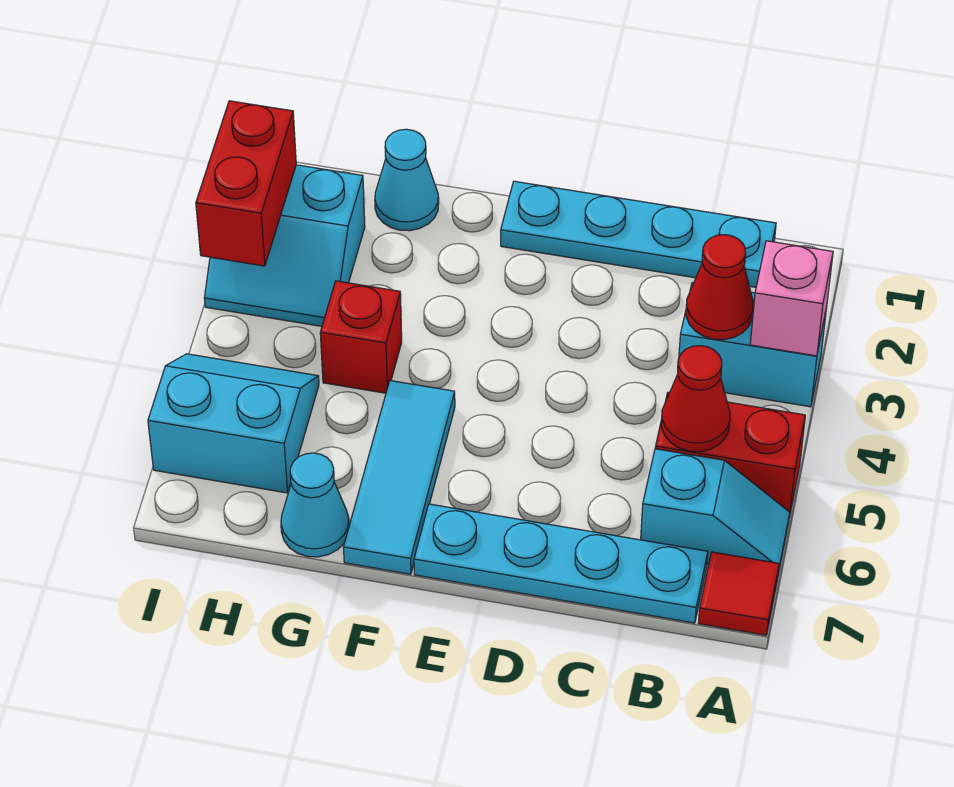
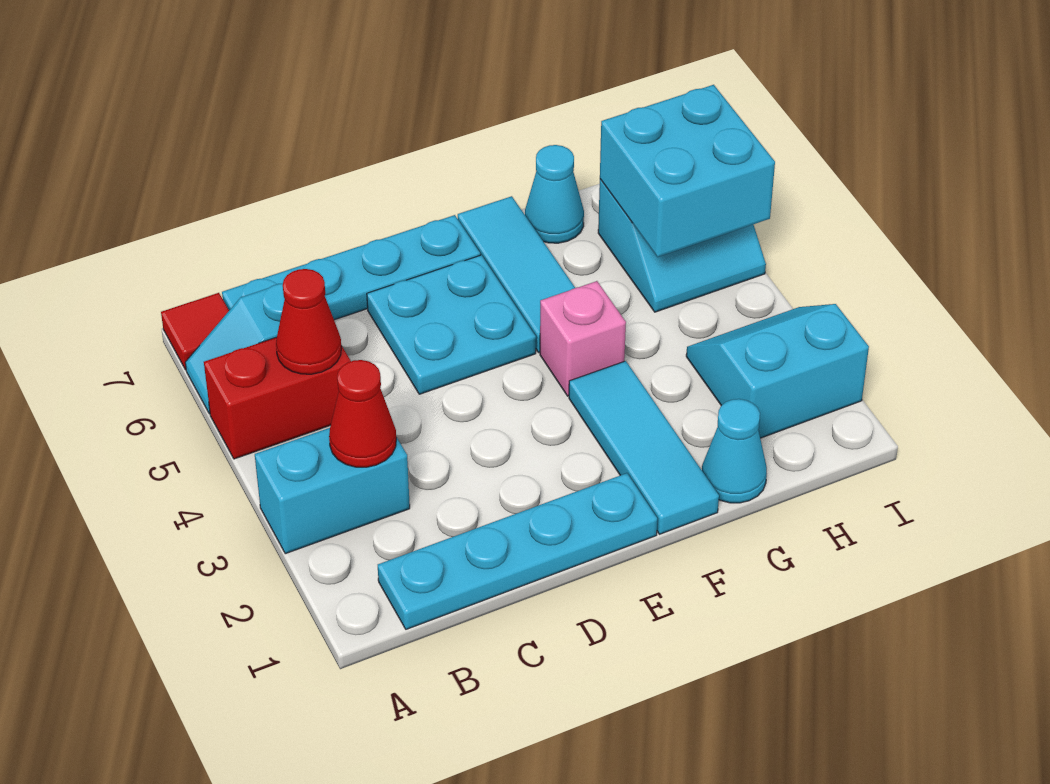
pink brick A3 level 2 -> pink brick F4 level 1
none -> cyan plate D5:E6 level 1
none -> cyan tile F1:F3 level 1
red brick G4 level 1 -> none
none -> cyan brick H5:I6 level 2
red brick I2:I3 level 2 -> none

